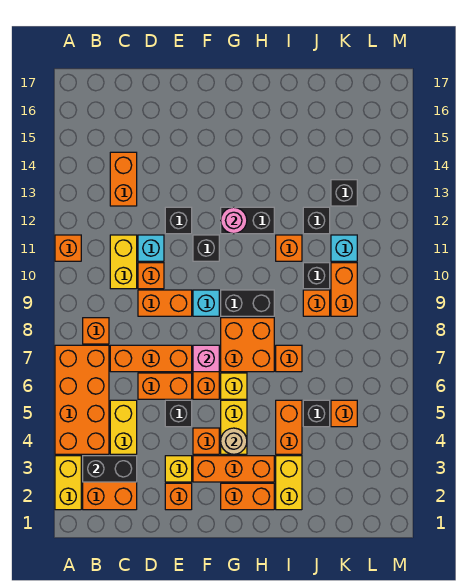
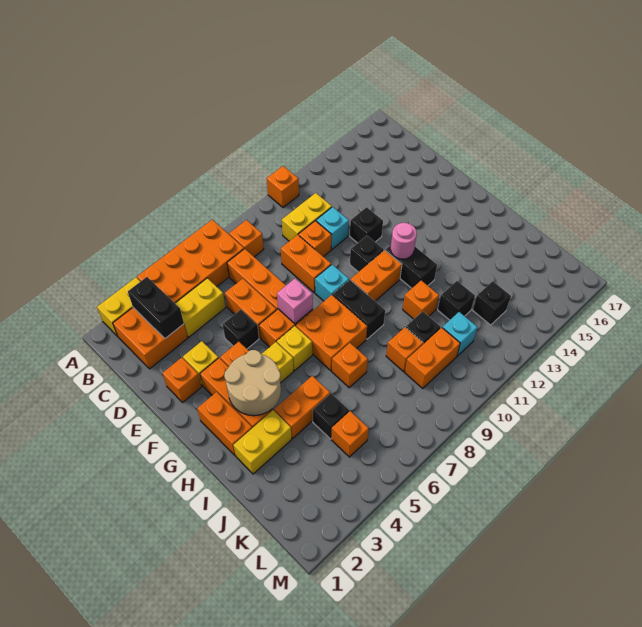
orange brick C13:C14 level 1 -> orange brick G10:G11 level 1
tan round brick G4 level 2 -> tan round brick G3:H4 level 2

